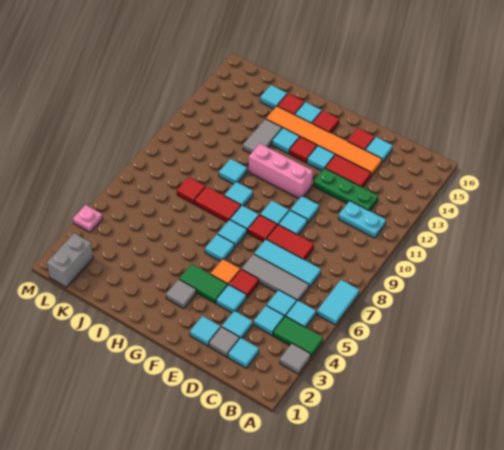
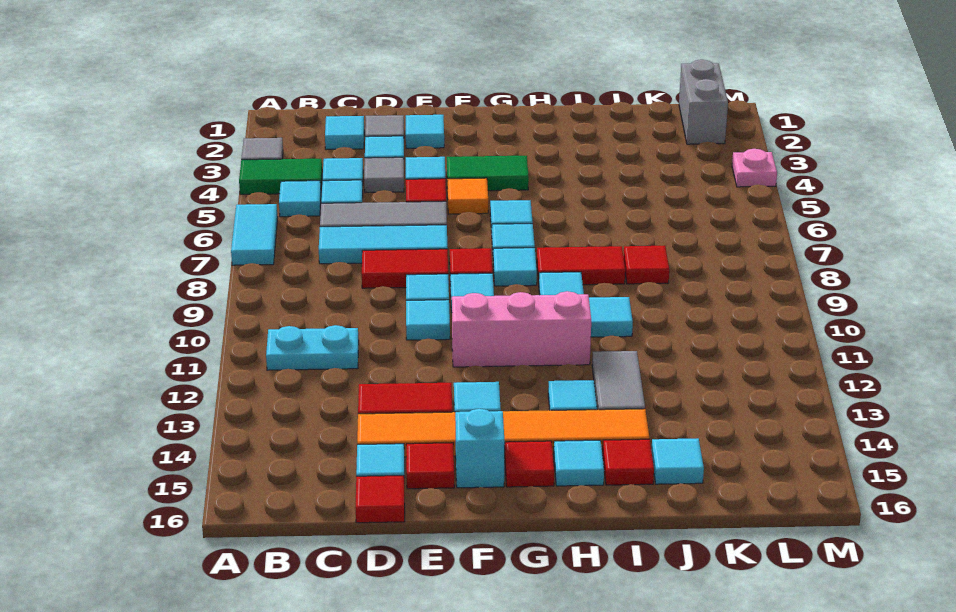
green plate C12:E12 level 1 -> none
none -> cyan brick F15 level 1
grey tile G3 level 1 -> grey tile D4 level 1
red tile G13 level 1 -> red tile D16 level 1

